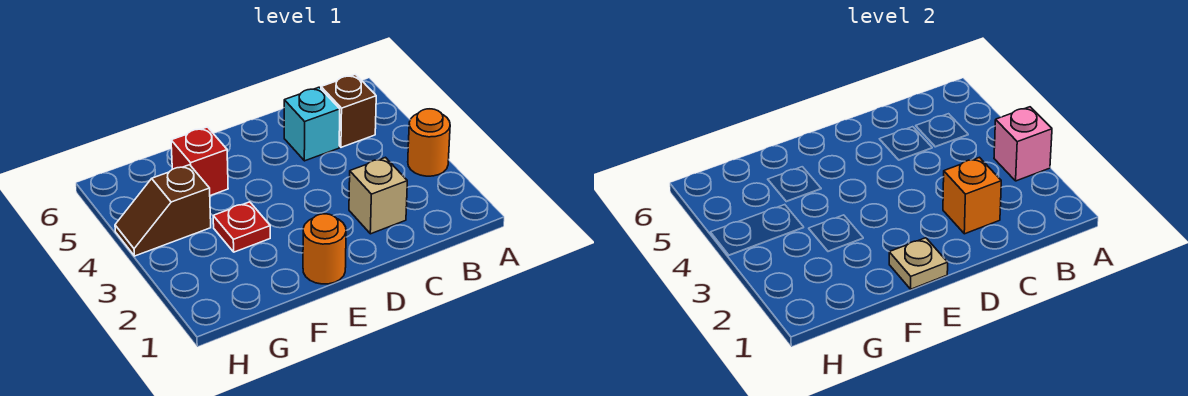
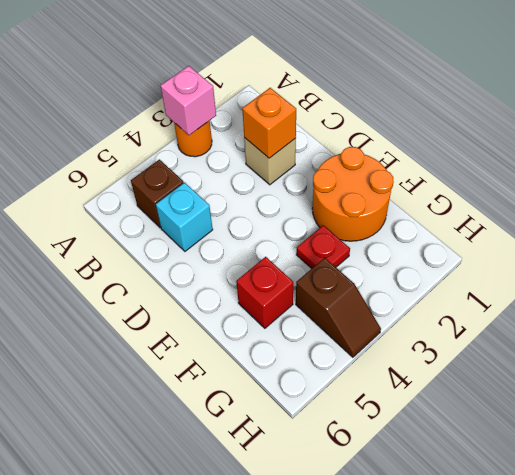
orange round brick E1 level 1 -> orange round brick E1:F2 level 1
tan plate E1 level 2 -> none

